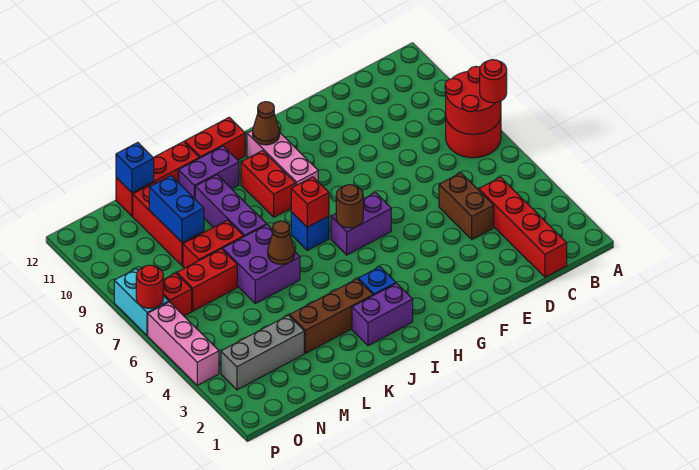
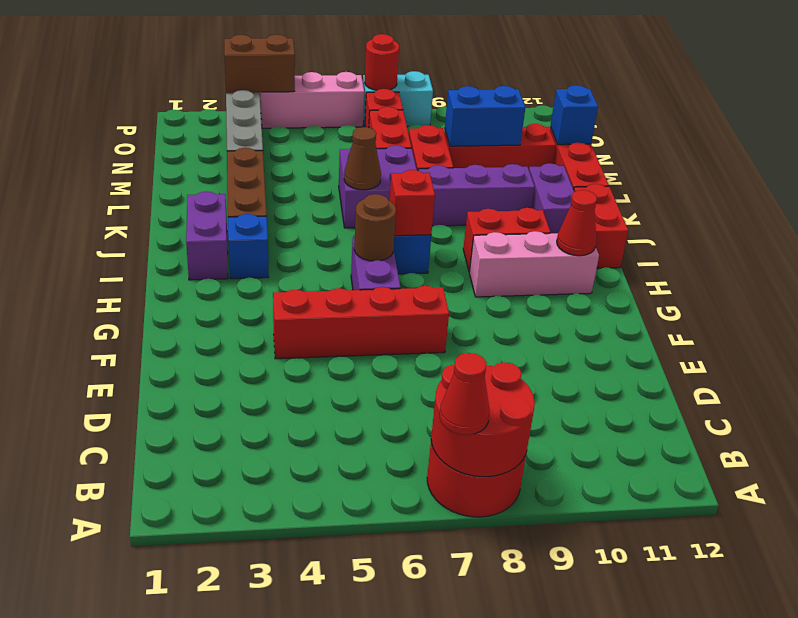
red round brick A7 level 3 -> red cone A7 level 3
red brick C1:C4 level 1 -> red brick F4:F7 level 1
brown brick D4:D5 level 1 -> brown brick P3:P4 level 2
brown cone H11 level 2 -> red cone H11 level 2

